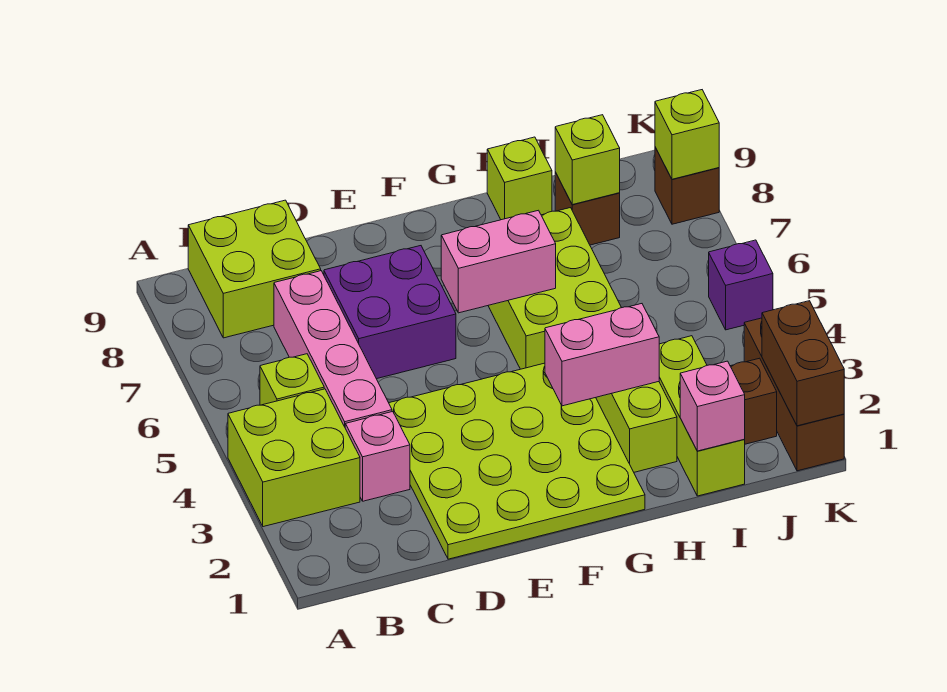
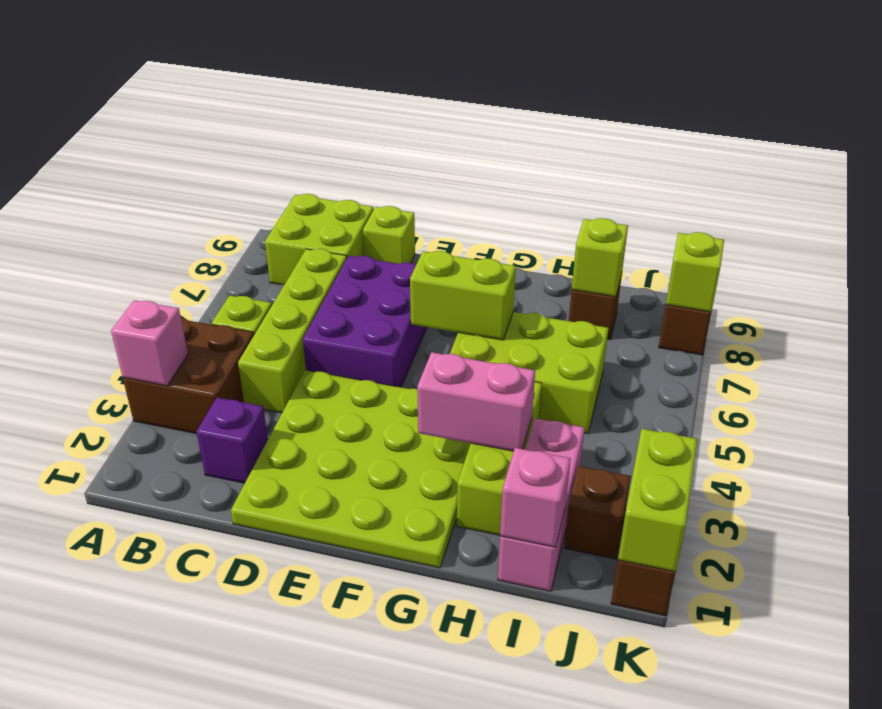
lime brick A3:B4 level 1 -> brown brick A3:B4 level 1
pink brick C3 level 1 -> pink brick A3 level 2
pink brick C4:C7 level 1 -> lime brick C4:C7 level 1
purple brick D6:E7 level 1 -> purple brick D5:E7 level 1
pink brick F6:G6 level 2 -> lime brick F6:G6 level 2
lime brick G5:H7 level 1 -> lime brick G5:I6 level 1
lime brick H9 level 1 -> lime brick D9 level 1
lime brick I1:I3 level 1 -> pink brick I1:I3 level 1
brown brick K1:K2 level 2 -> lime brick K1:K2 level 2
purple brick K5 level 1 -> purple brick C2 level 1

